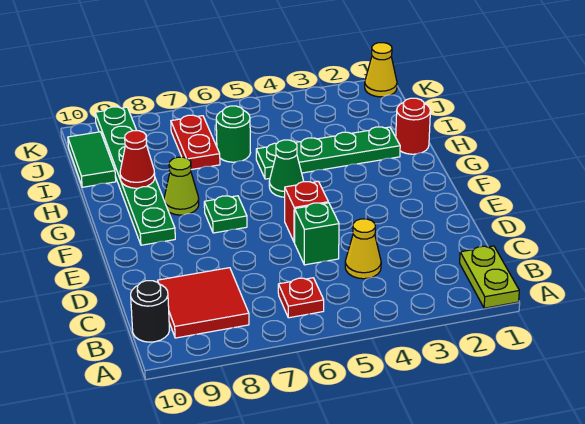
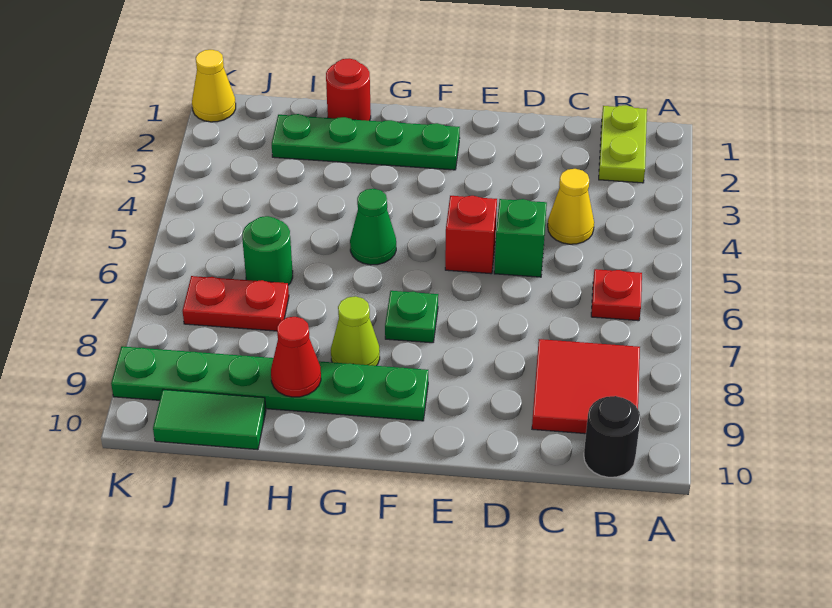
lime plate A1:B1 level 1 -> lime plate B1:B2 level 1
green plate H2:H5 level 1 -> green plate F2:I2 level 1

